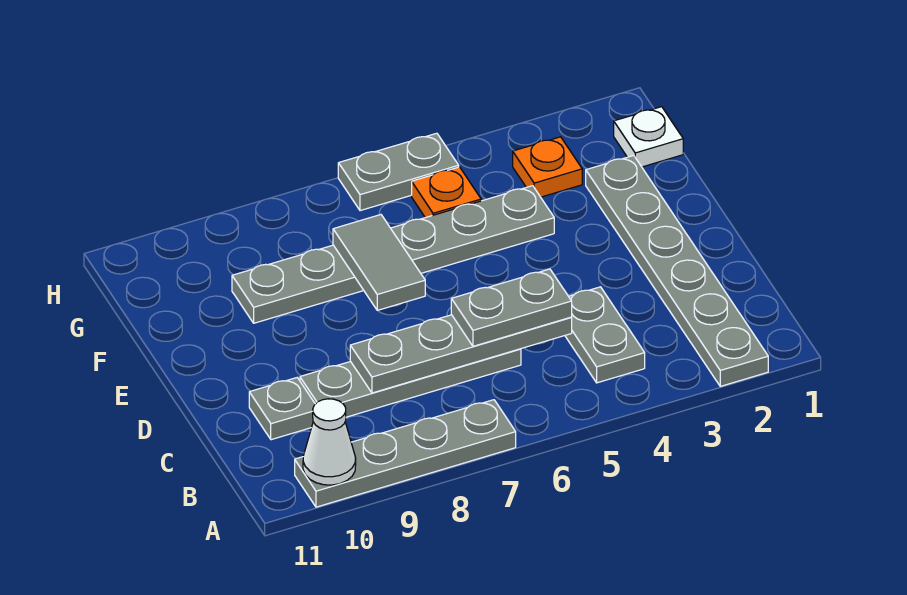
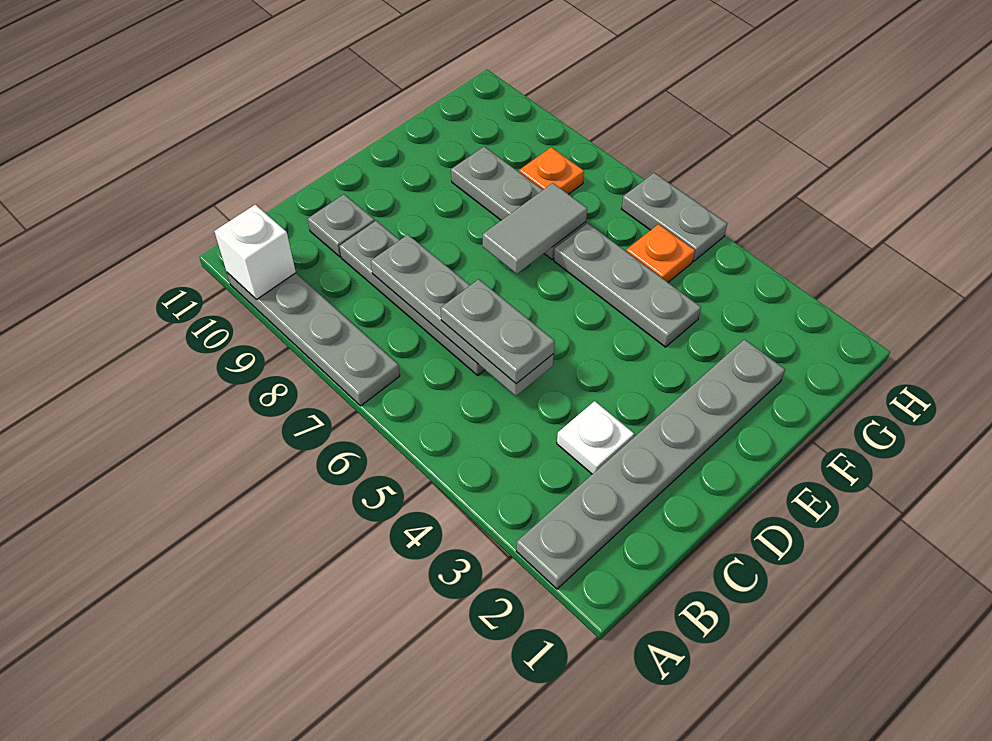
white cone A10 level 2 -> white brick A10 level 2
grey plate B4:C4 level 1 -> none
white plate G1 level 1 -> white plate C3 level 1
orange plate G3 level 1 -> orange plate G8 level 1

